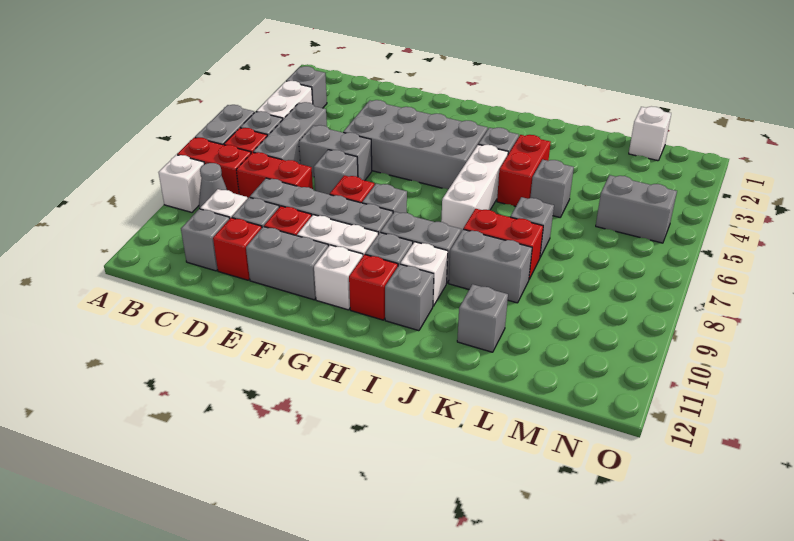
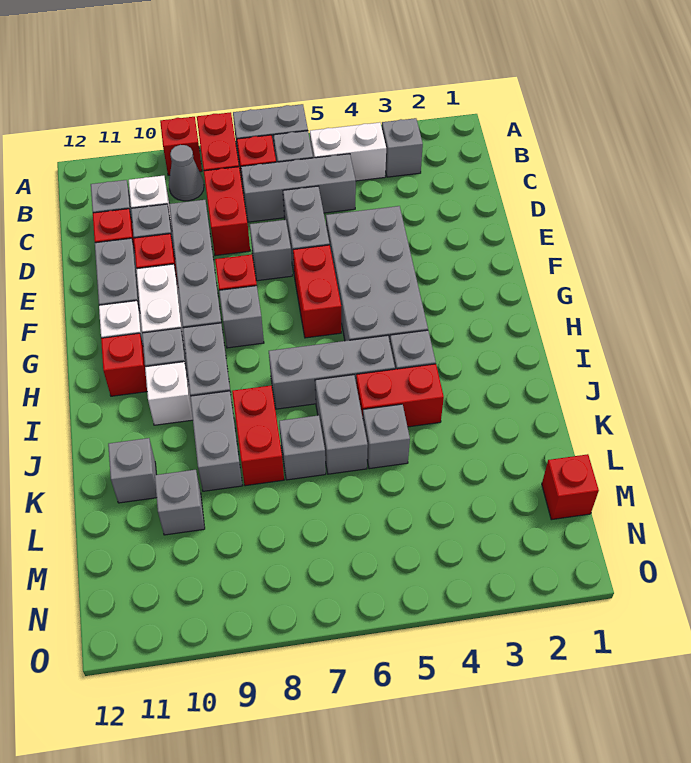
white brick A9 level 1 -> red brick A9 level 1
none -> red brick F6:G6 level 1
white brick I5:I7 level 1 -> grey brick I5:I7 level 1
grey brick I11 level 1 -> grey brick L10 level 1
white brick M1 level 1 -> red brick M1 level 1
grey brick M5:N5 level 1 -> grey brick J6:K6 level 1

